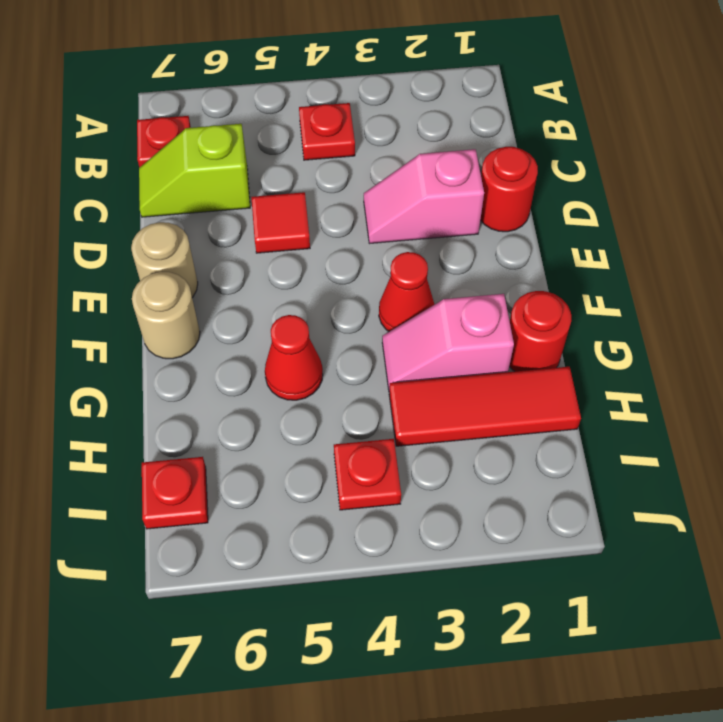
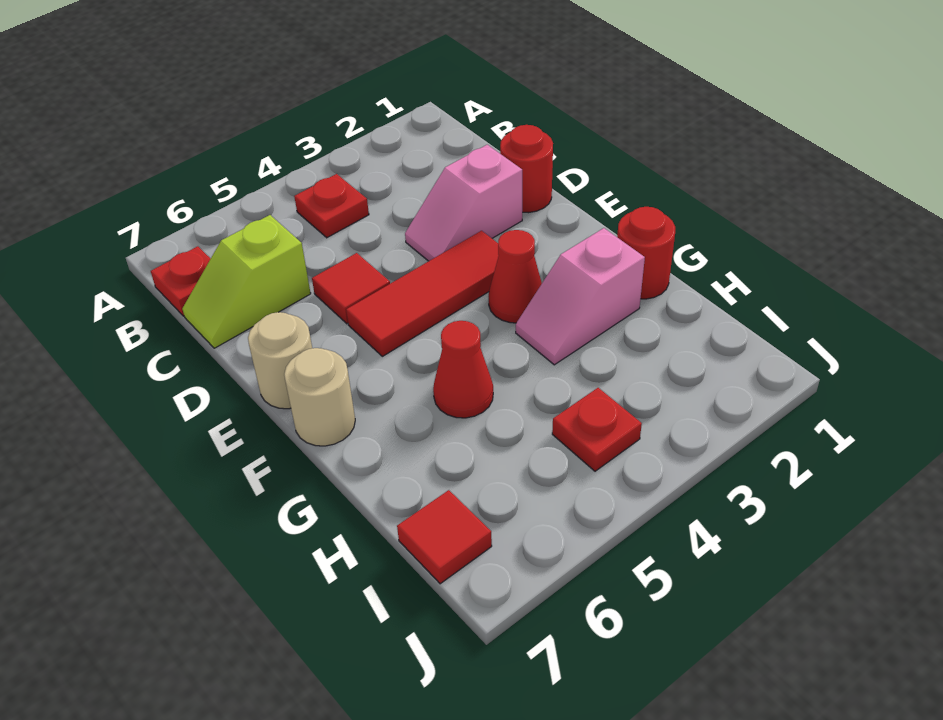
red tile H1:H3 level 1 -> red tile E3:E5 level 1
red plate I7 level 1 -> red tile I7 level 1

